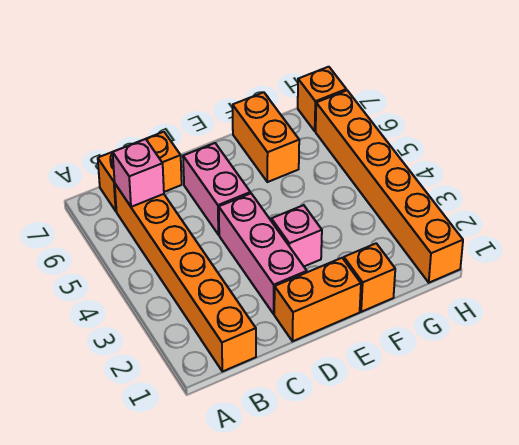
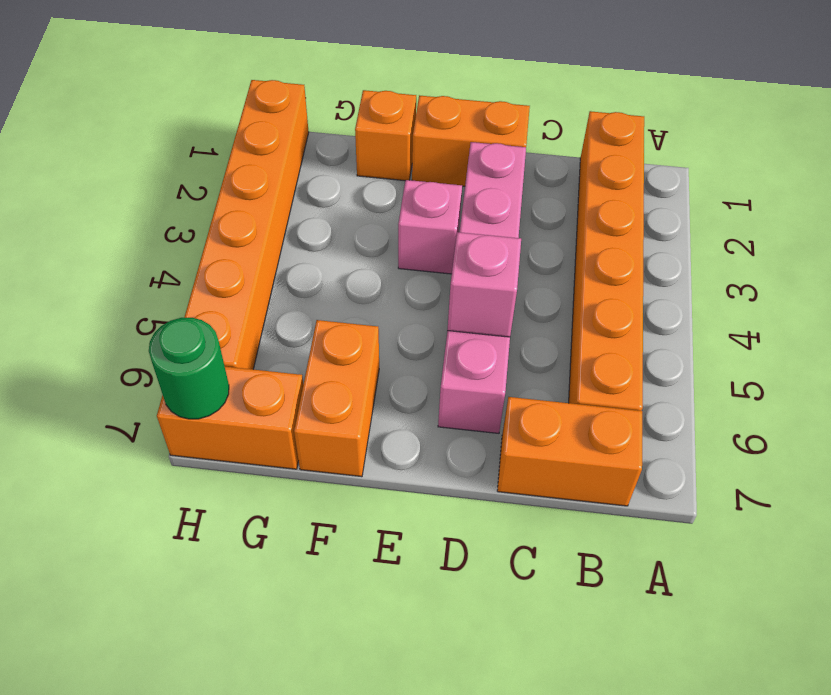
pink brick B6 level 2 -> pink brick D5 level 2
orange brick H7 level 1 -> orange brick G7:H7 level 1
none -> green round brick H7 level 2

